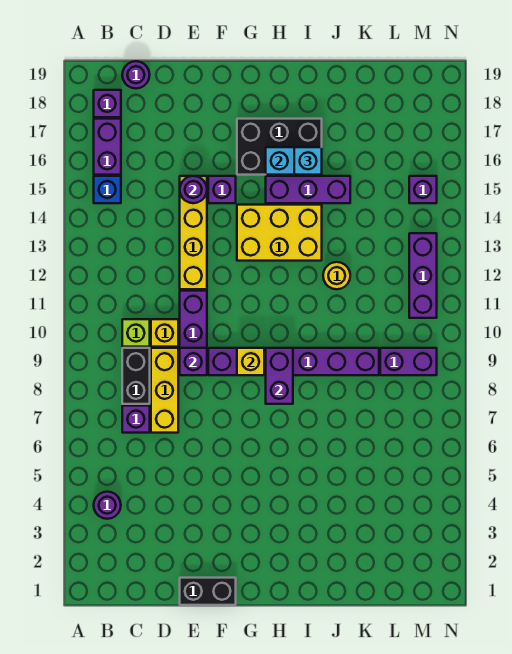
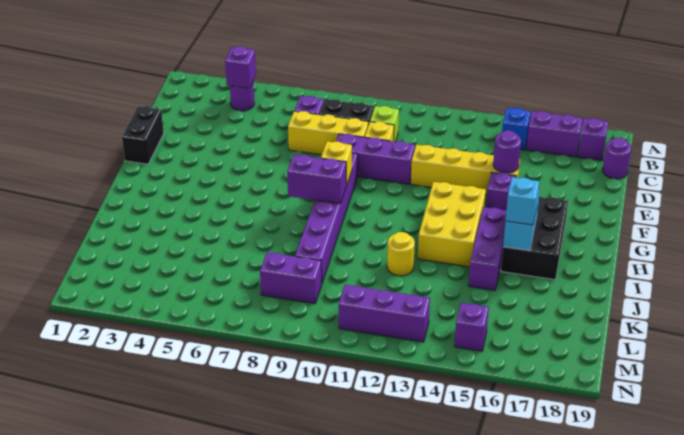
purple brick E9 level 2 -> purple brick B4 level 2
purple brick L9:M9 level 1 -> purple brick L8:L9 level 1

